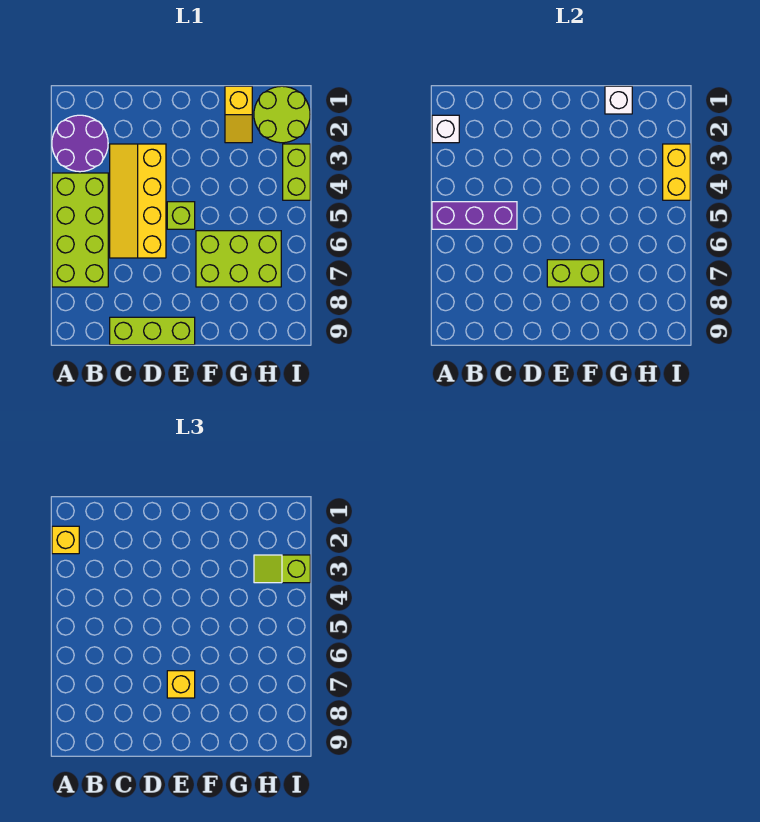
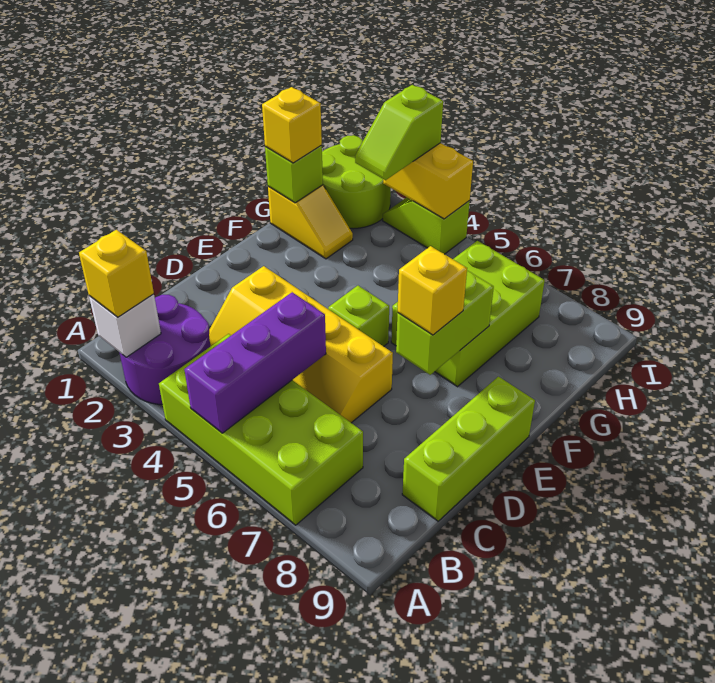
white brick G1 level 2 -> lime brick G1 level 2
none -> yellow brick G1 level 3
lime brick I3:I4 level 1 -> lime slope I3:I4 level 1 top 4

